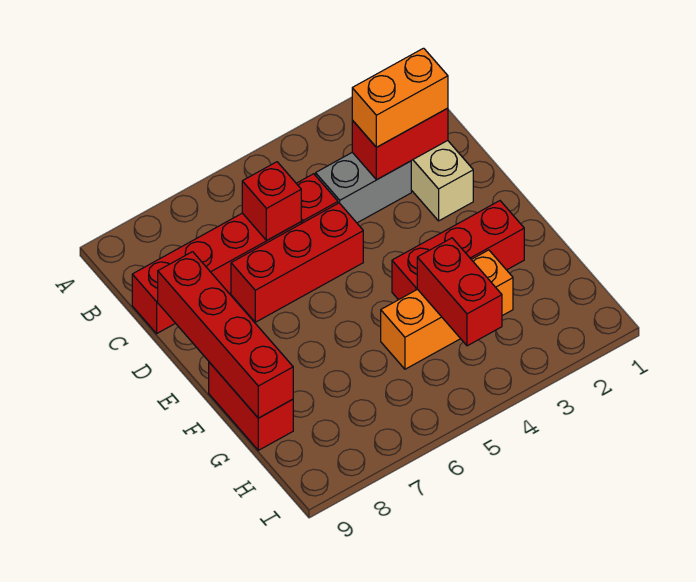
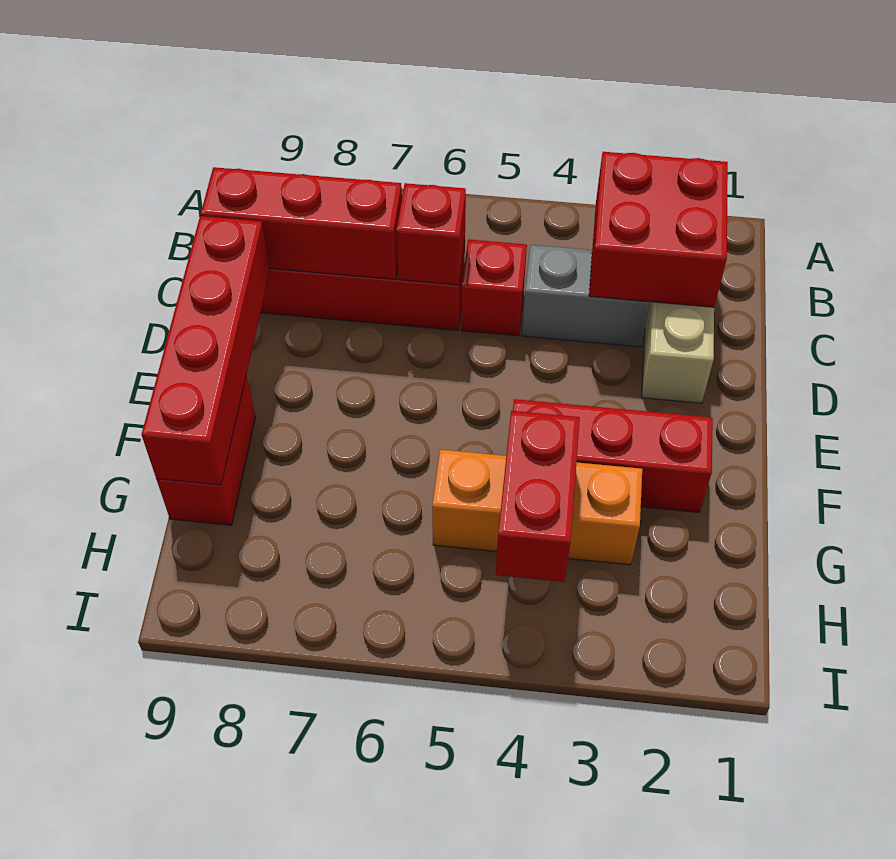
red brick C2:C3 level 2 -> red brick B2:C3 level 2
orange brick C2:C3 level 3 -> none
red brick D5:D7 level 1 -> red brick C7:C9 level 2

